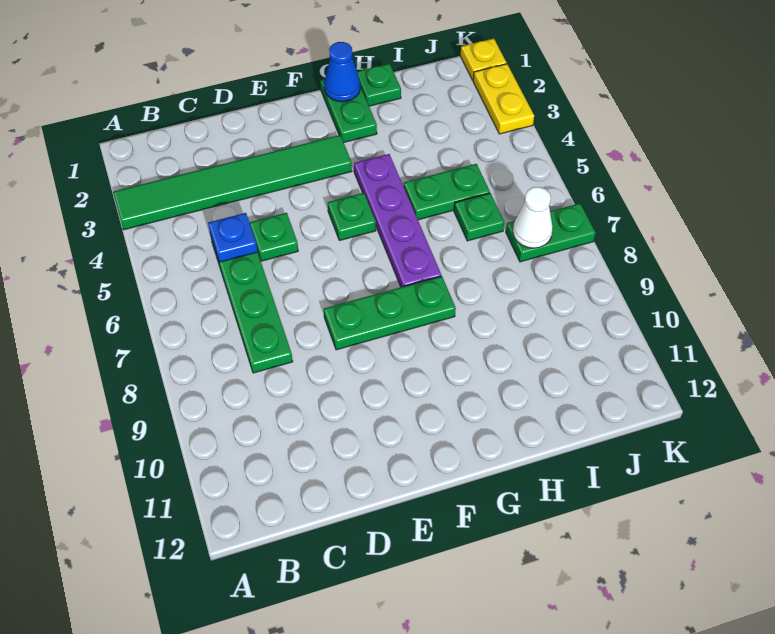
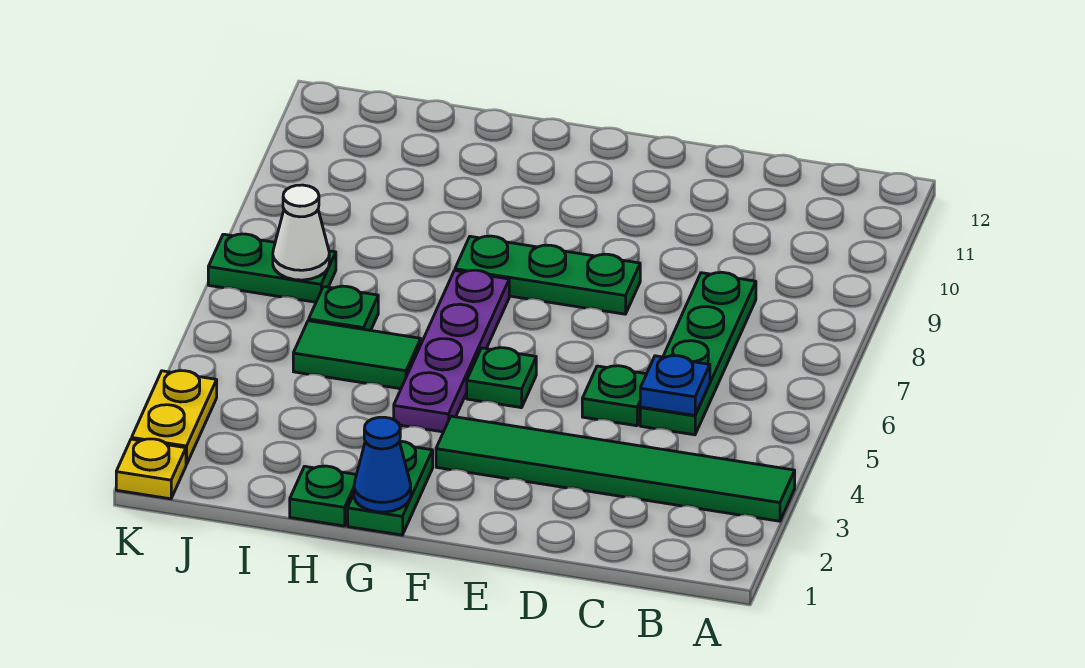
green plate H5:I5 level 1 -> green tile H5:I5 level 1

